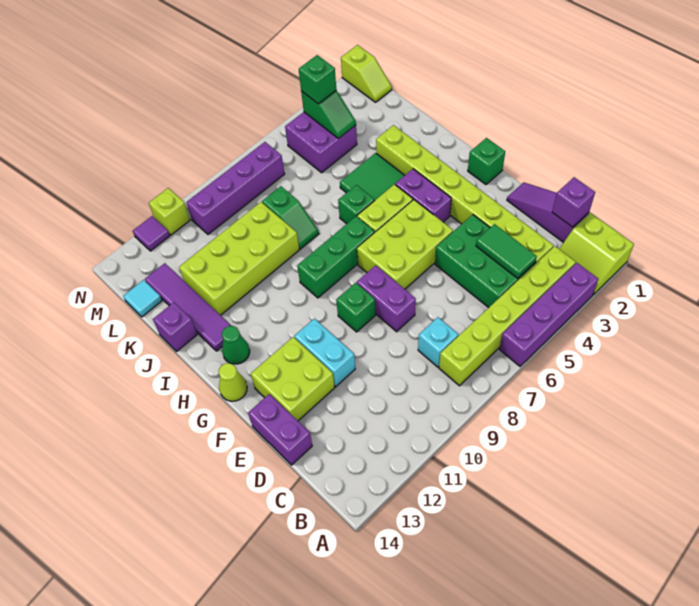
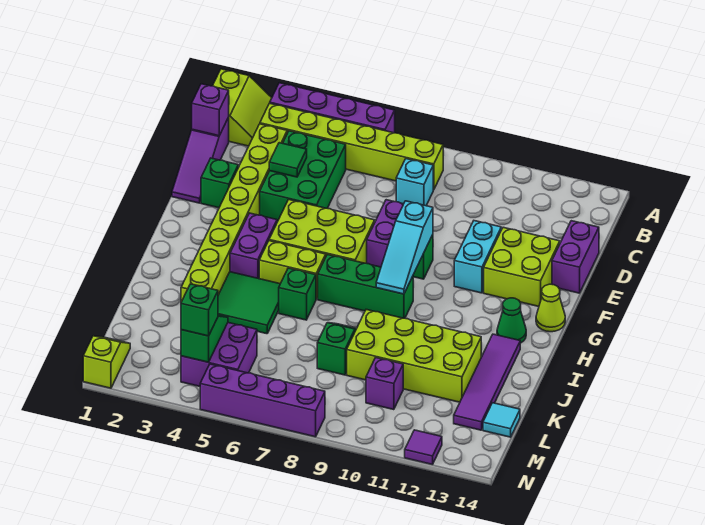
green tile C4:D4 level 2 -> green tile D4 level 2
none -> cyan slope F9:H9 level 2 top F
green brick G1 level 1 -> green brick E2 level 1
purple brick J14 level 1 -> purple brick L10 level 1
purple brick M7:M10 level 1 -> purple brick N5:N8 level 1
lime brick N11 level 1 -> none

